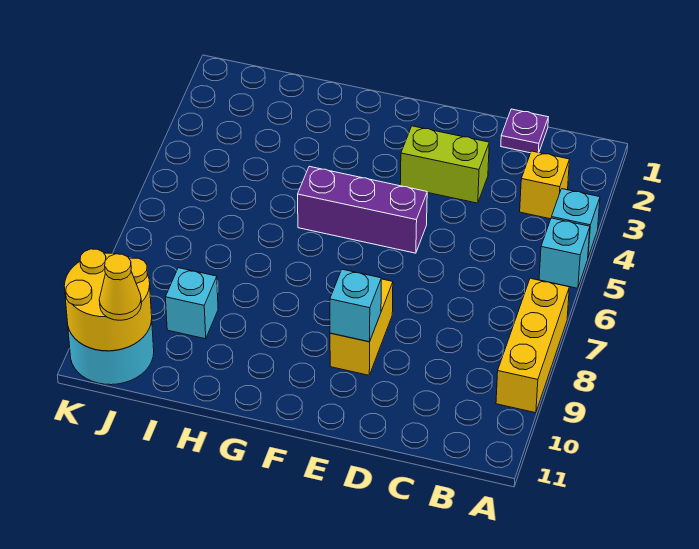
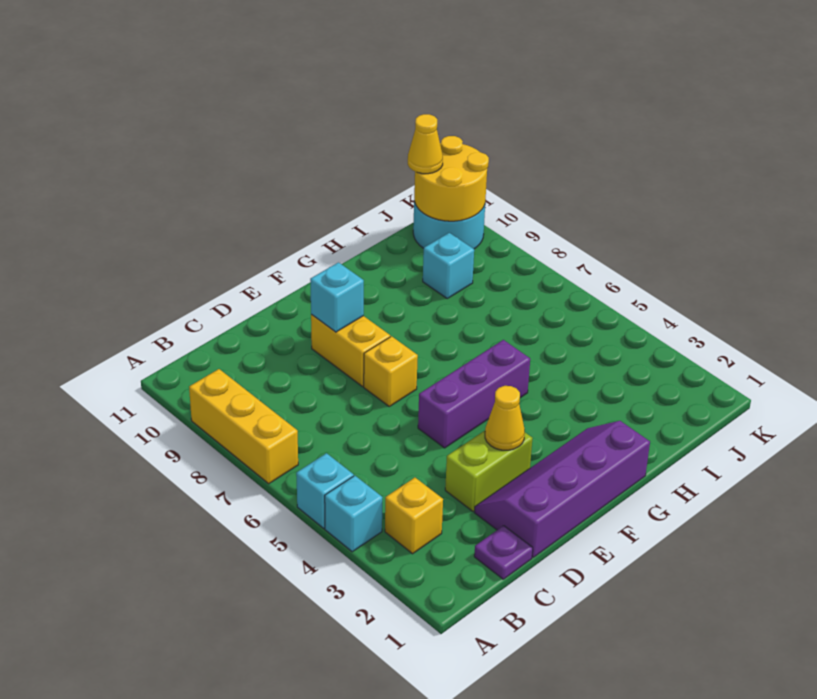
none -> purple slope D1:G2 level 1 top 1
none -> yellow cone E3 level 2
none -> yellow brick E7 level 1

